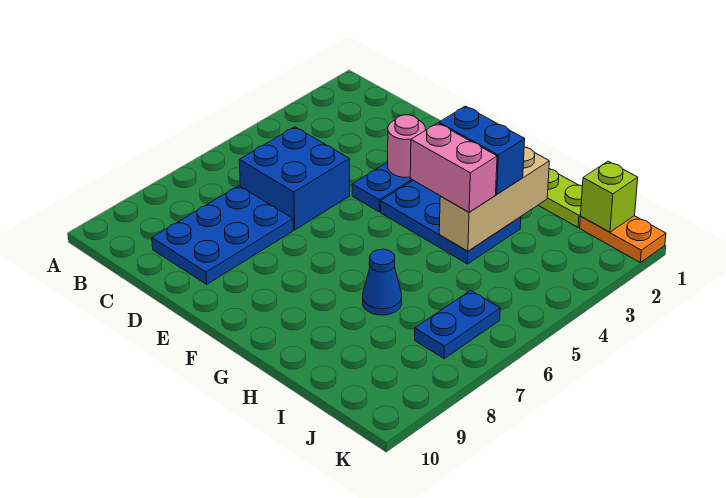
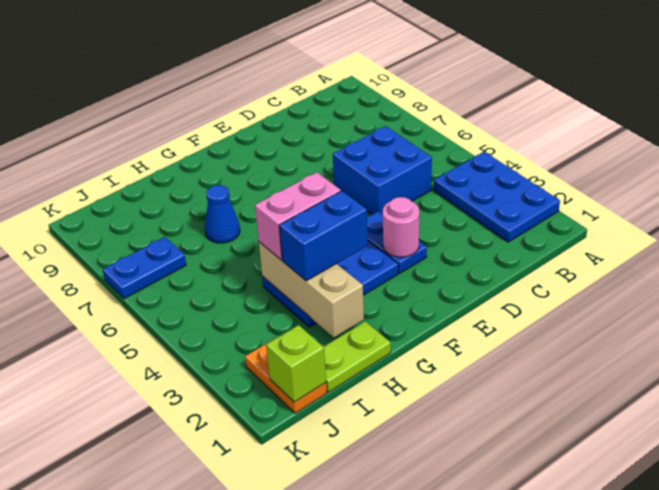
blue plate C7:D9 level 1 -> blue plate A2:B4 level 1
orange plate J1:K1 level 1 -> orange plate J1:J2 level 1
blue plate J6:J7 level 1 -> blue plate J7:K7 level 1

